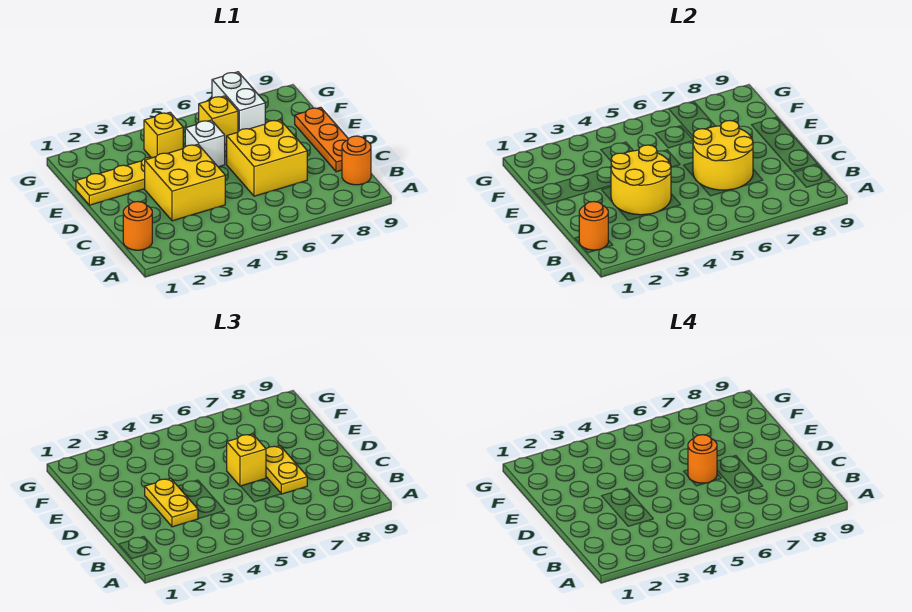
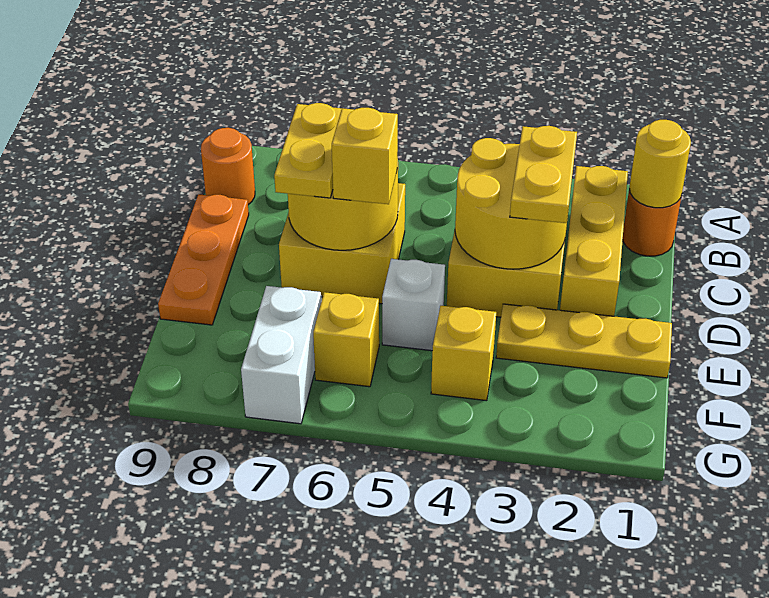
orange round brick B1 level 2 -> yellow round brick B1 level 2
none -> yellow brick B2:D2 level 1
orange round brick D6 level 4 -> none

